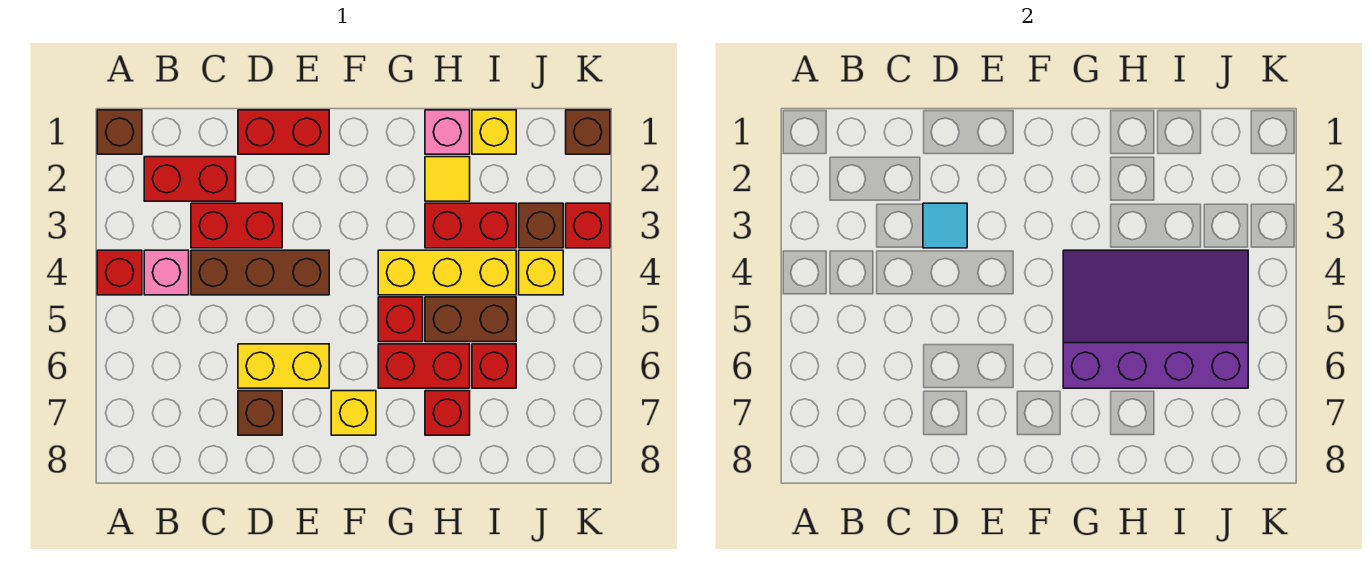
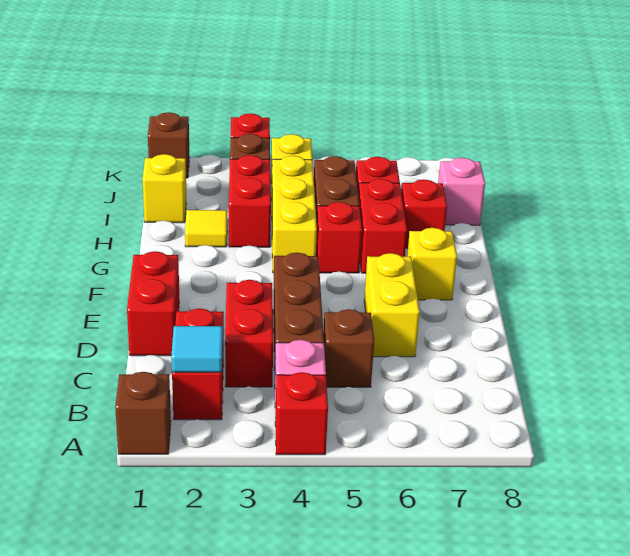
cyan tile D3 level 2 -> cyan tile B2 level 2
brown brick D7 level 1 -> brown brick C5 level 1
purple slope G4:J6 level 2 top 6 -> none
pink brick H1 level 1 -> pink brick I8 level 1

